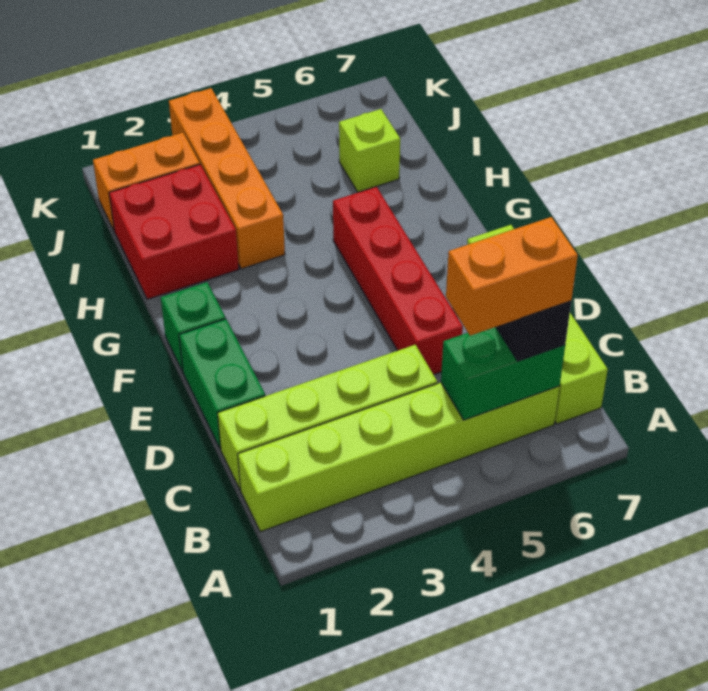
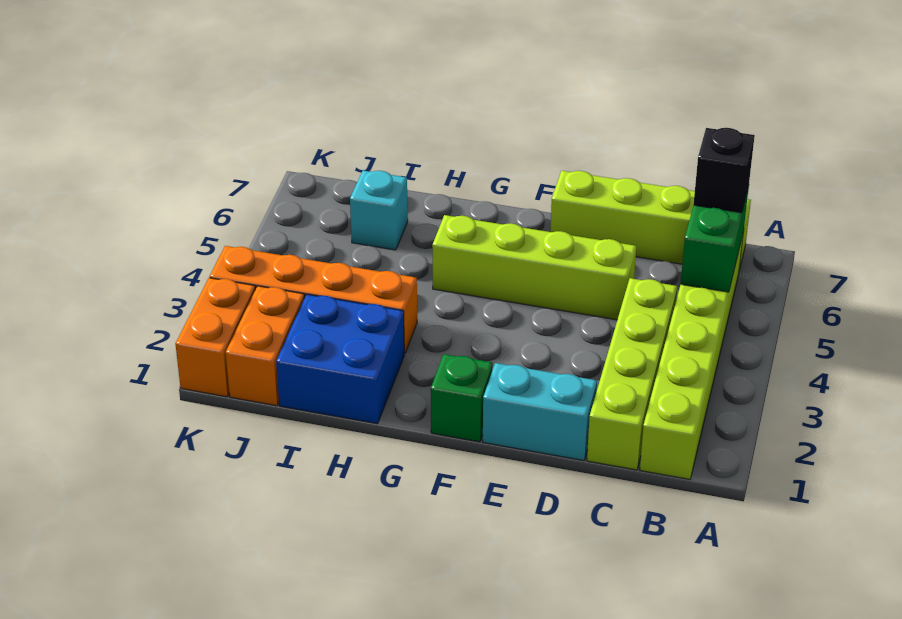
orange brick B5:B6 level 4 -> orange brick K1:K2 level 1
green brick D1:E1 level 1 -> cyan brick D1:E1 level 1
red brick D5:G5 level 1 -> lime brick D5:G5 level 1
red brick H1:I2 level 1 -> blue brick H1:I2 level 1
lime brick I6 level 1 -> cyan brick I6 level 1

